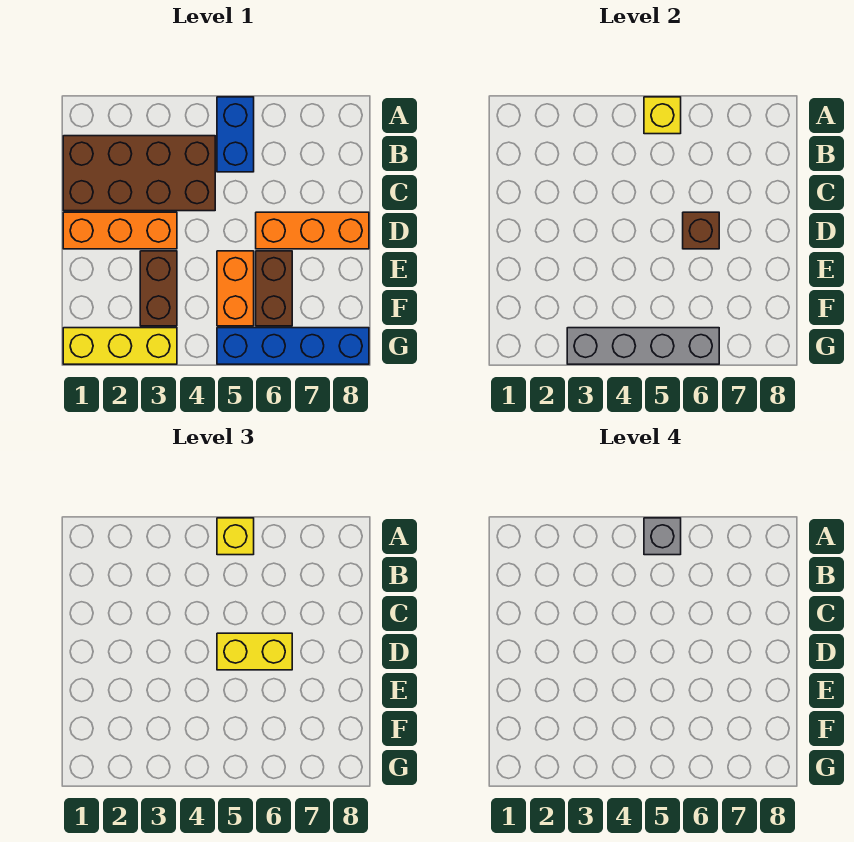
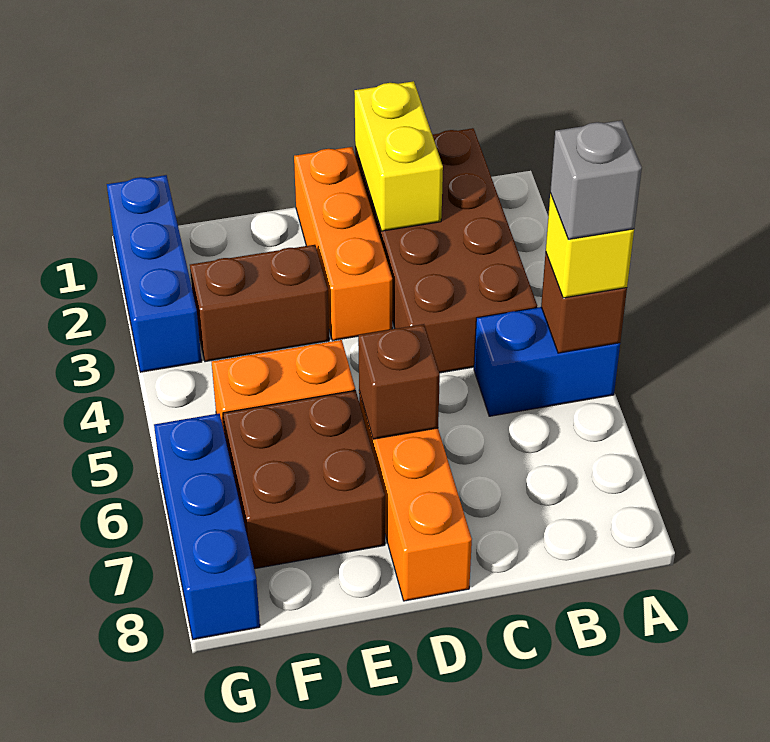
yellow brick A5 level 2 -> brown brick A5 level 2
yellow brick D5:D6 level 3 -> yellow brick C1:C2 level 2
brown brick E6:F6 level 1 -> brown brick E6:F7 level 1
yellow brick G1:G3 level 1 -> blue brick G1:G3 level 1
grey brick G3:G6 level 2 -> none
blue brick G5:G8 level 1 -> blue brick G6:G8 level 1

